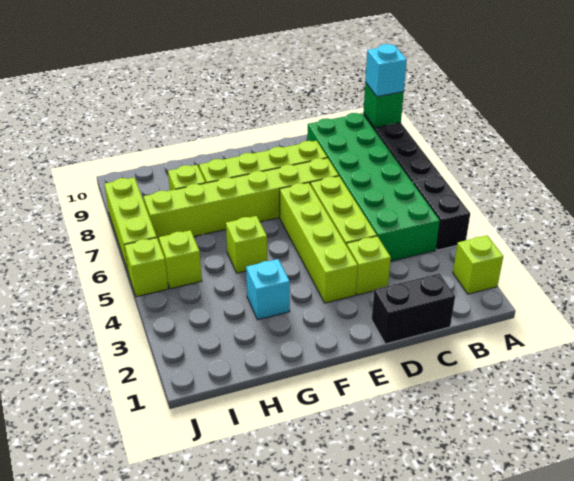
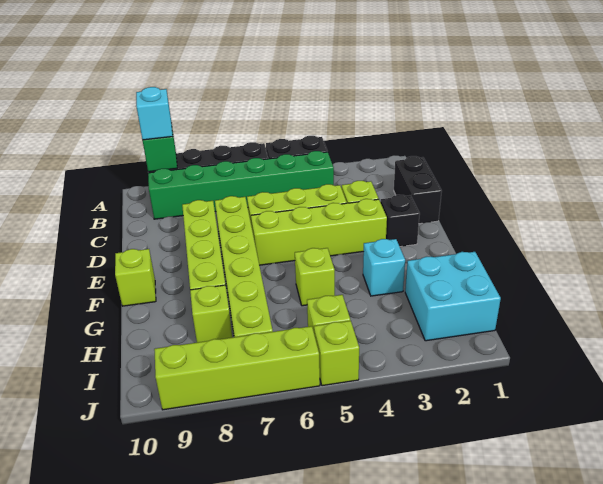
lime brick A2 level 1 -> lime brick F10 level 1
green brick B4:C9 level 1 -> green brick B4:B9 level 1
none -> black brick E2 level 1
none -> cyan brick H1:I2 level 1
lime brick J6:J8 level 1 -> lime brick J6:J9 level 1

